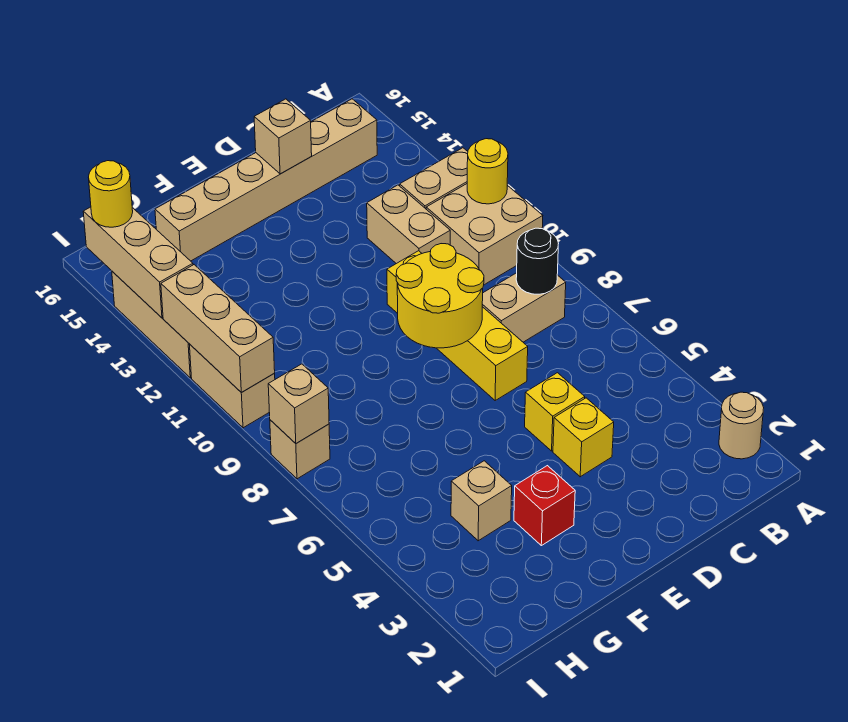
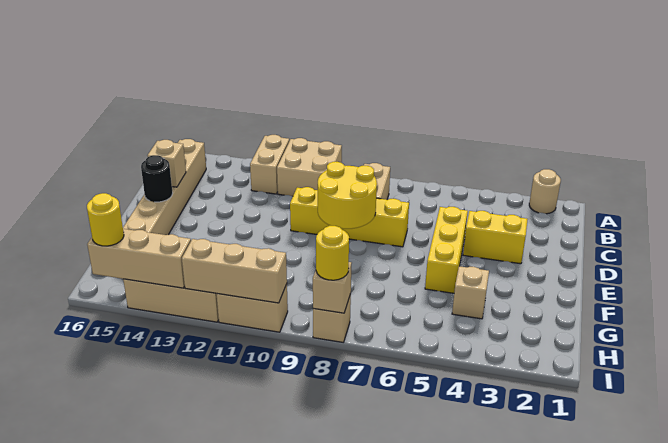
yellow round brick A11 level 2 -> yellow round brick I8 level 3
black round brick B8 level 2 -> black round brick E15 level 2
tan brick C11:C12 level 1 -> none
yellow brick D4 level 1 -> yellow brick D3:D4 level 1
yellow brick D5 level 1 -> yellow brick D5:F5 level 1
red brick F3 level 1 -> none

